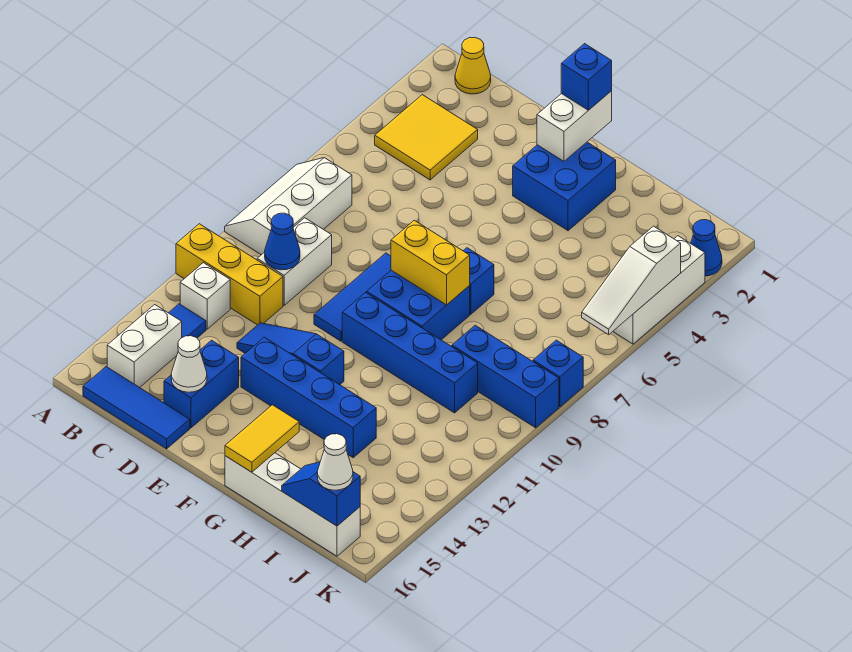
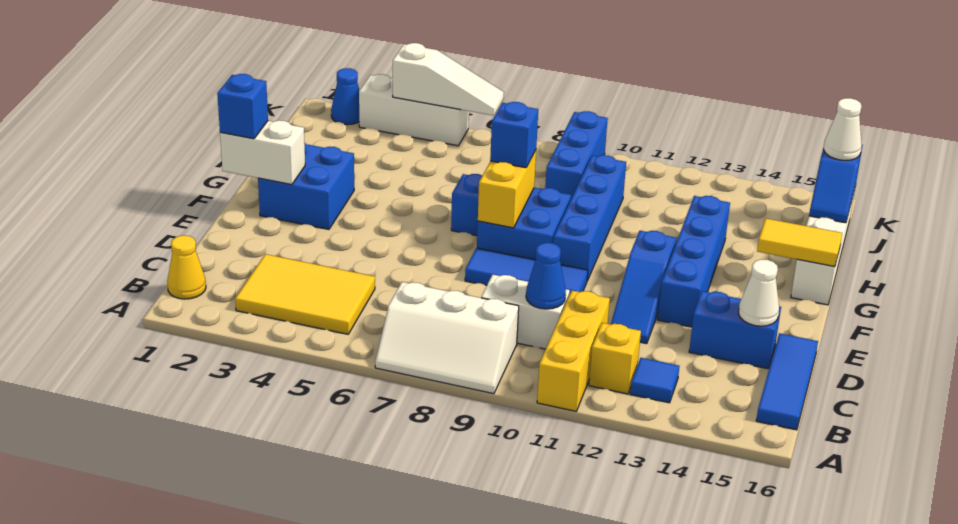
yellow tile B3:C4 level 1 -> yellow tile B3:C5 level 1
white brick B12 level 1 -> yellow brick B12 level 1
white brick B14:B15 level 1 -> none
blue brick K8 level 1 -> blue brick G8 level 3

